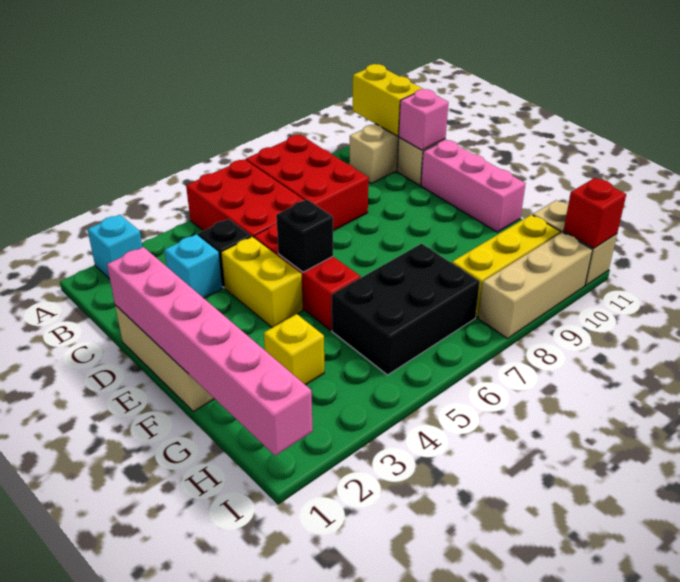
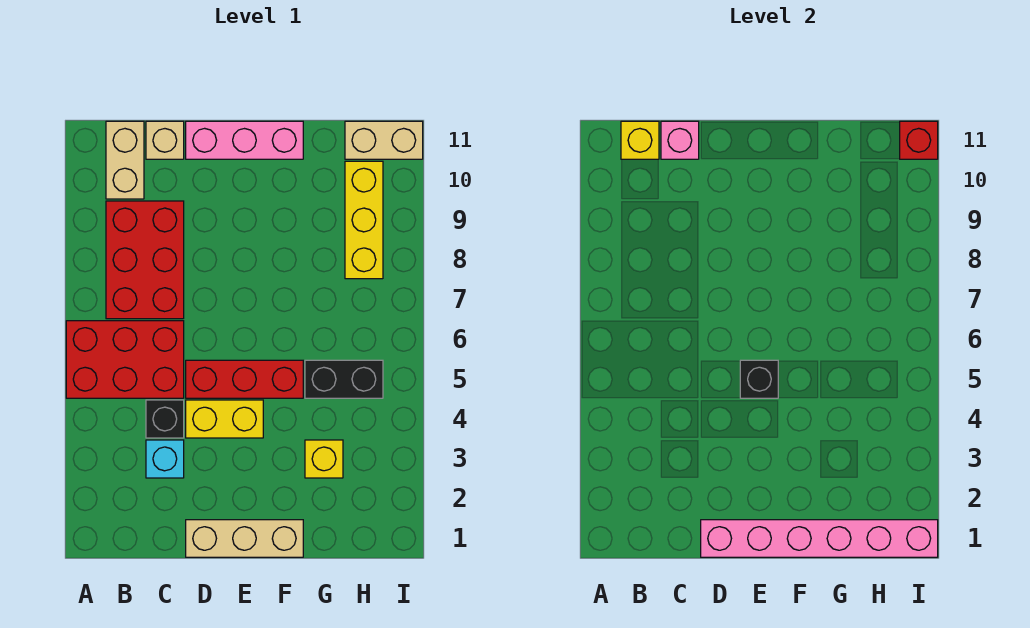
cyan brick A2 level 1 -> none
red brick A7:C8 level 1 -> red brick B7:C9 level 1
yellow brick A11:B11 level 2 -> yellow brick B11 level 2
black brick G5:H7 level 1 -> black brick G5:H5 level 1
tan brick I8:I10 level 1 -> none

